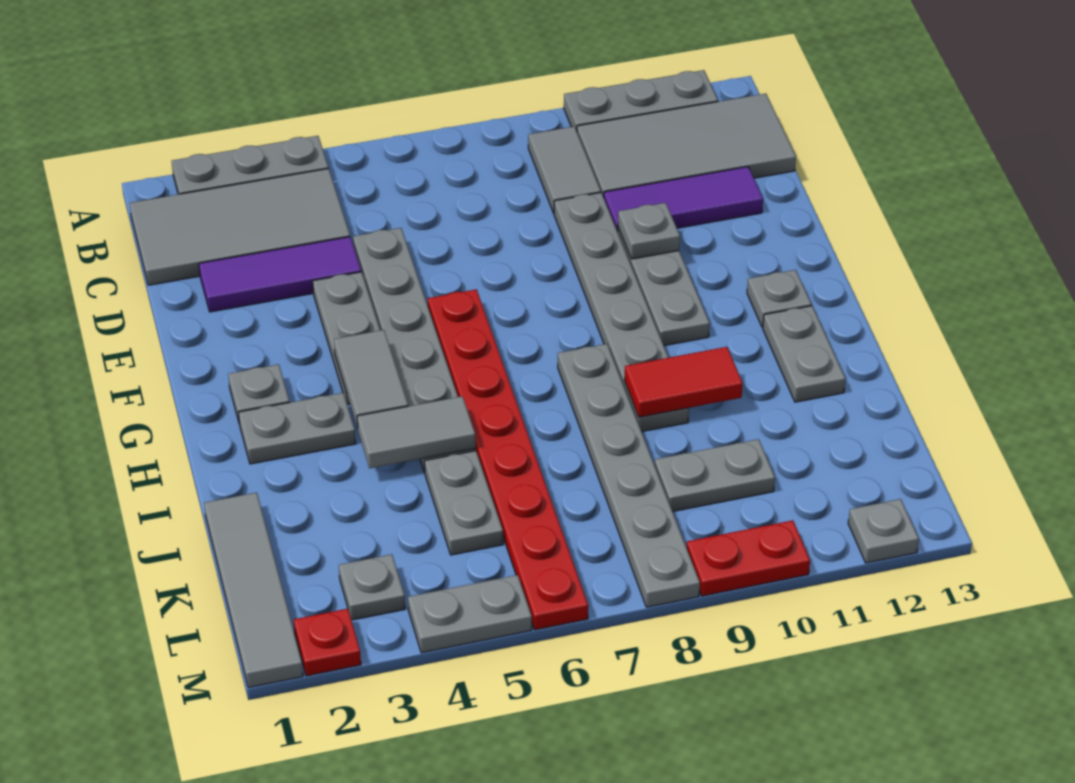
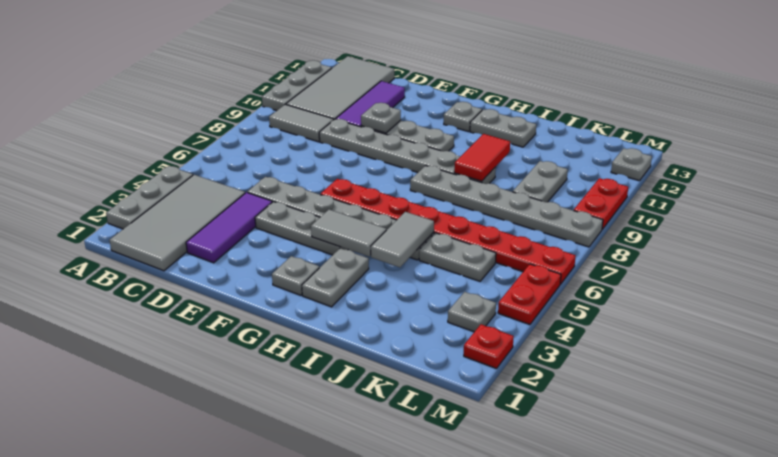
grey tile J1:M1 level 1 -> none
grey plate M4:M5 level 1 -> red plate M4:M5 level 1

